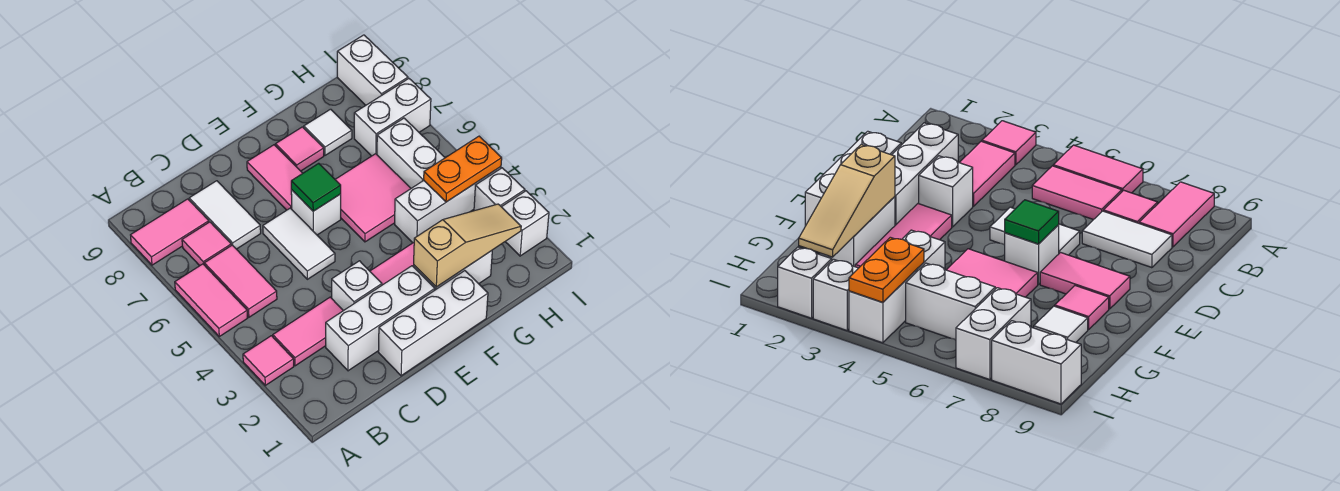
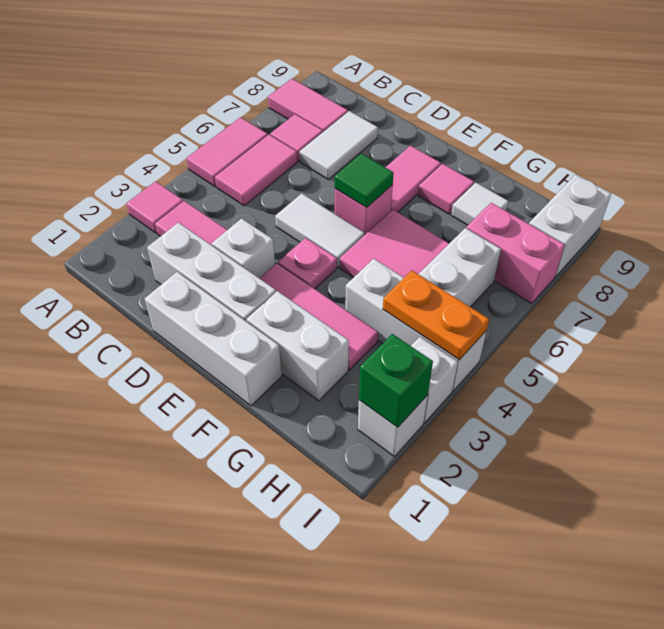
white tile D5:D6 level 1 -> white tile D5:E5 level 1
none -> pink plate E4 level 1
white brick E6 level 1 -> pink brick E6 level 1
tan slope F2:H2 level 2 top F -> none
white brick H7:I7 level 1 -> pink brick H7:I7 level 1
none -> green brick I2 level 2

